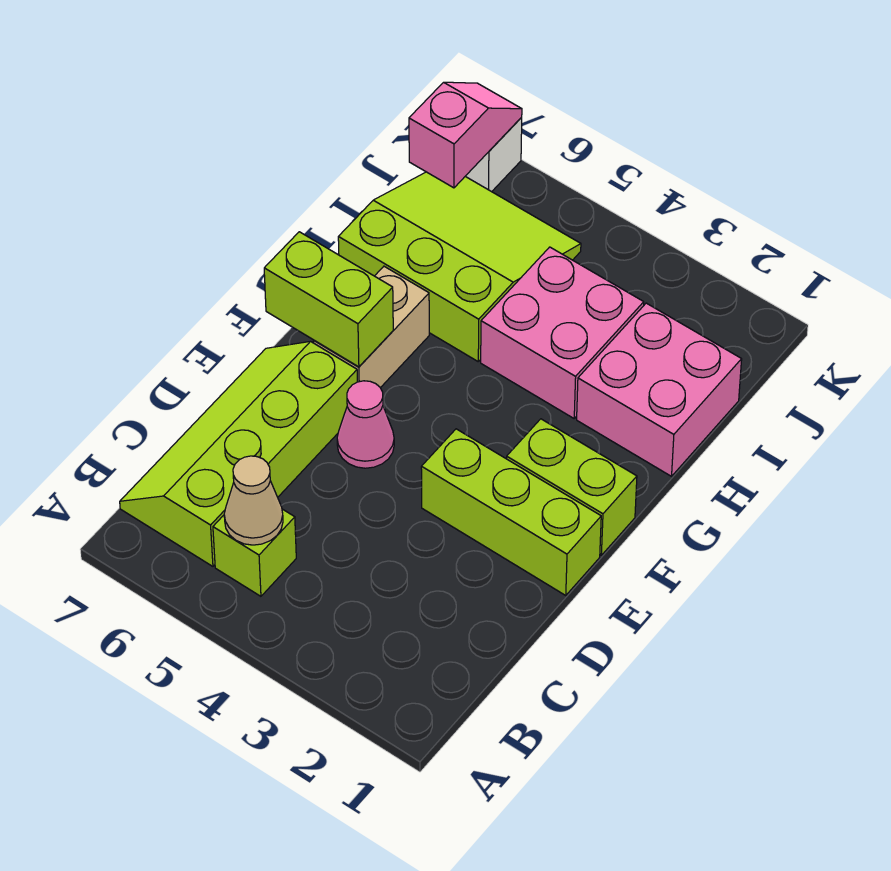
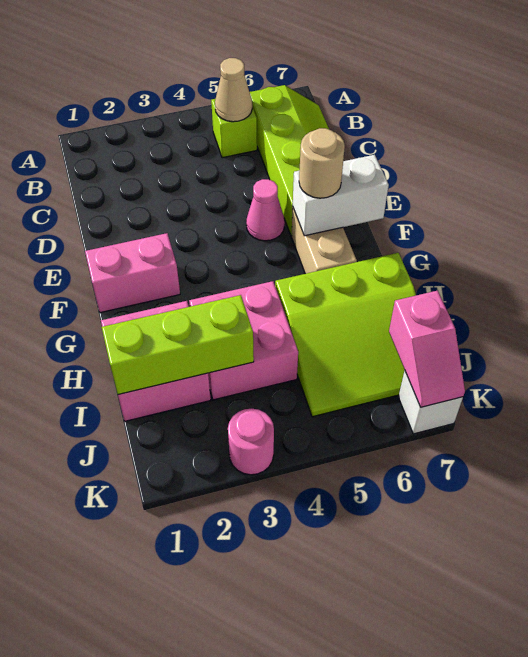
lime brick E1:E3 level 1 -> lime brick I1:I3 level 2
lime brick F1:F2 level 1 -> pink brick F1:F2 level 1
lime brick F6:F7 level 2 -> white brick F6:F7 level 2
none -> tan round brick F6 level 3
none -> pink round brick K3 level 1

